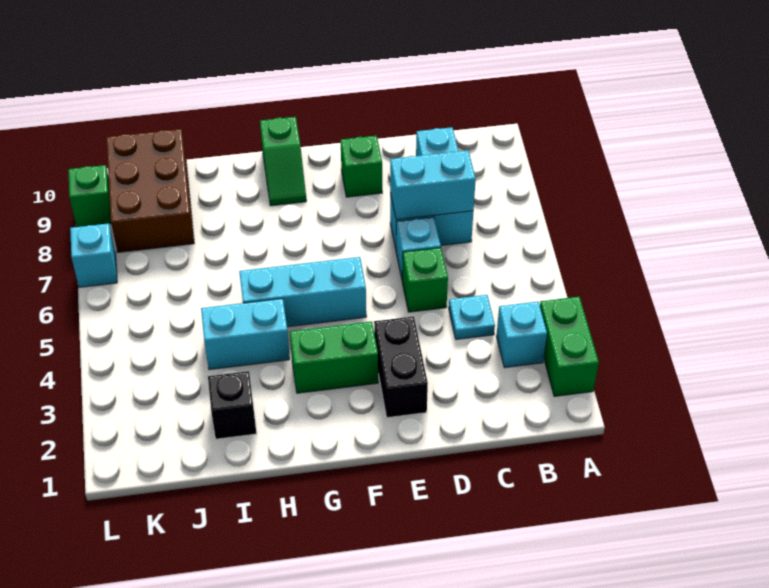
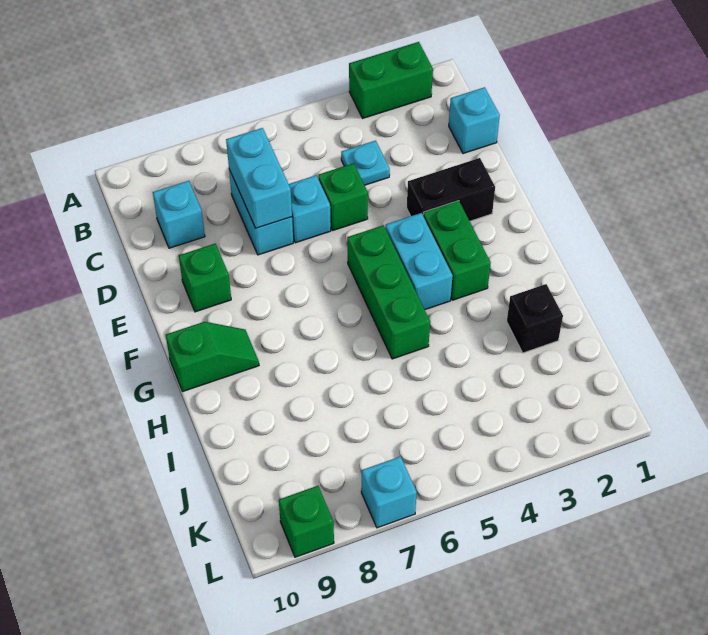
cyan brick B3 level 1 -> cyan brick C1 level 1
cyan brick F5:H5 level 1 -> green brick F5:H5 level 1
cyan brick H4:I4 level 1 -> cyan brick F4:G4 level 1
brown brick J8:K10 level 1 -> none

